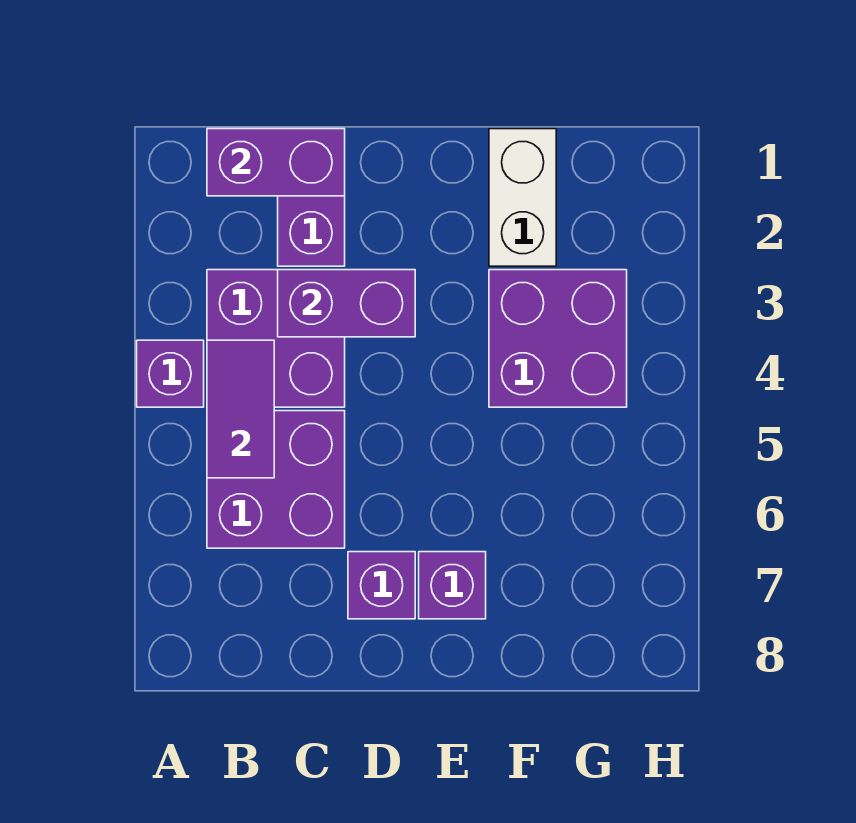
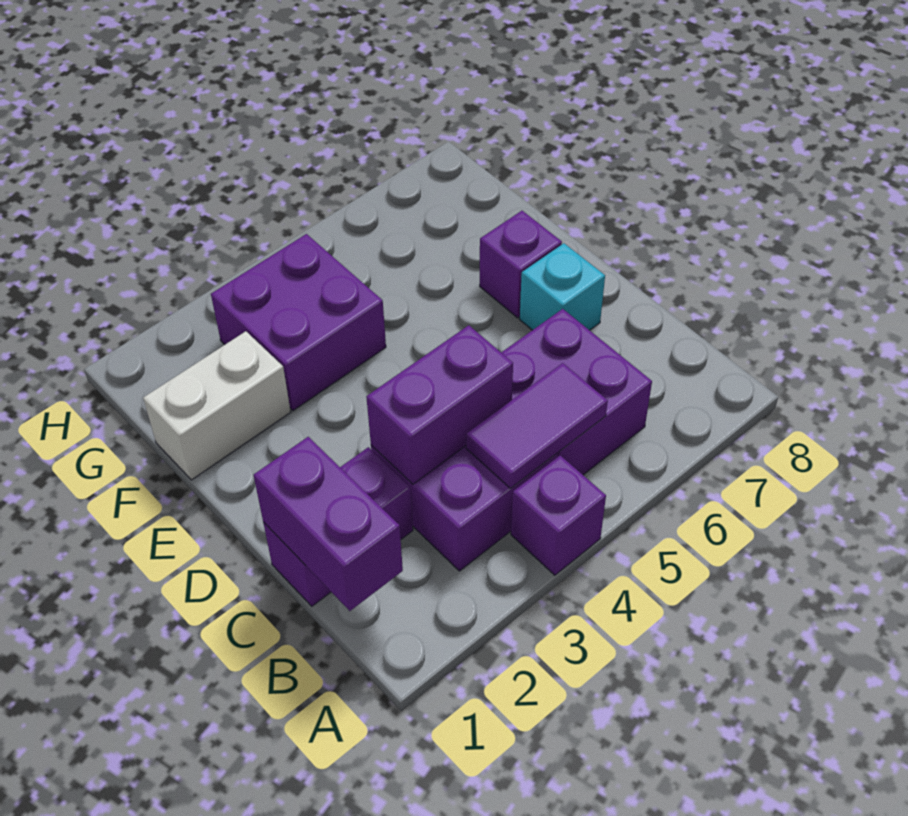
purple brick C3:D3 level 2 -> purple brick C3:C4 level 2
purple brick D7 level 1 -> cyan brick D7 level 1

